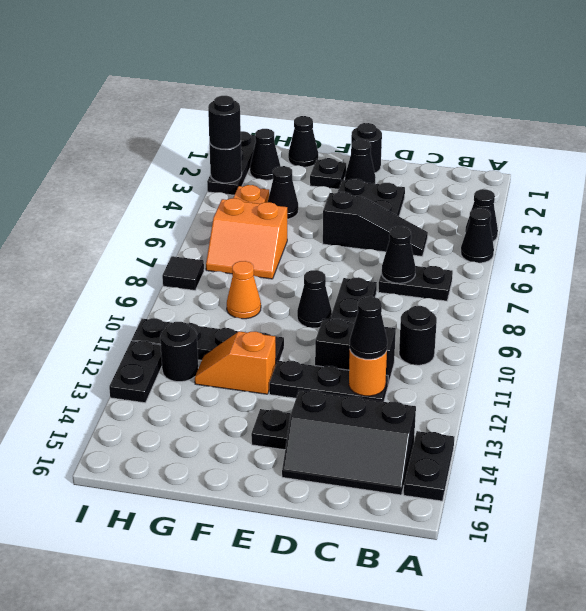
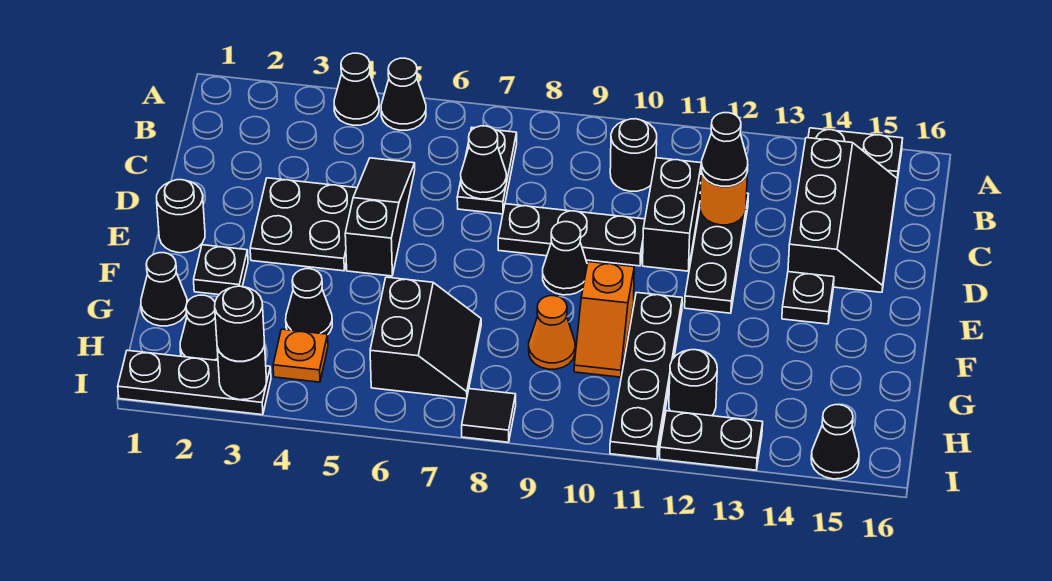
black cone E2 level 1 -> black cone I15 level 1
orange slope F12:G12 level 1 top F -> orange slope F10:G10 level 1 top F
orange slope G6:H7 level 1 top 6 -> black slope G6:H7 level 1 top 6

